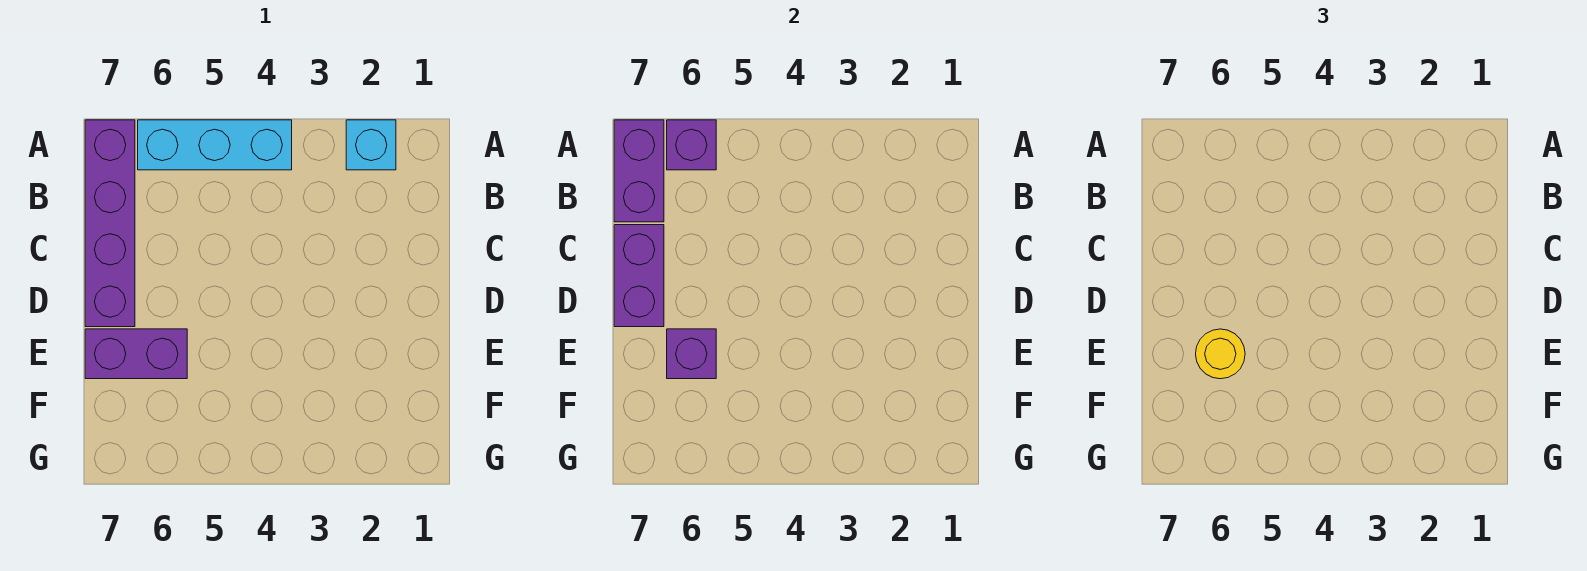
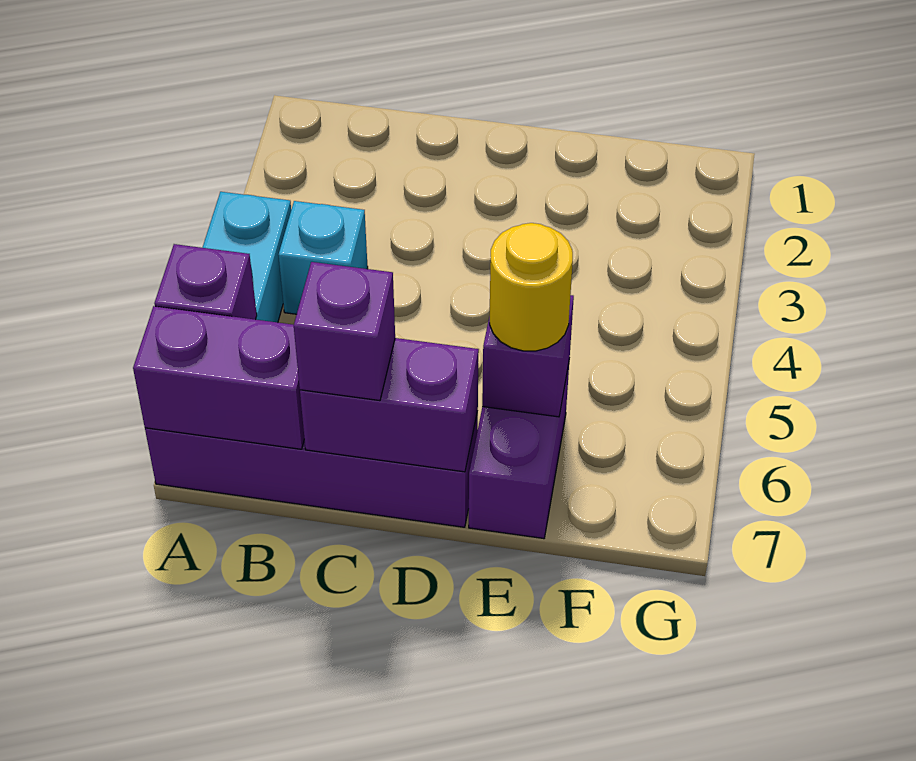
cyan brick A2 level 1 -> cyan brick B4 level 1
none -> purple brick C7 level 3

